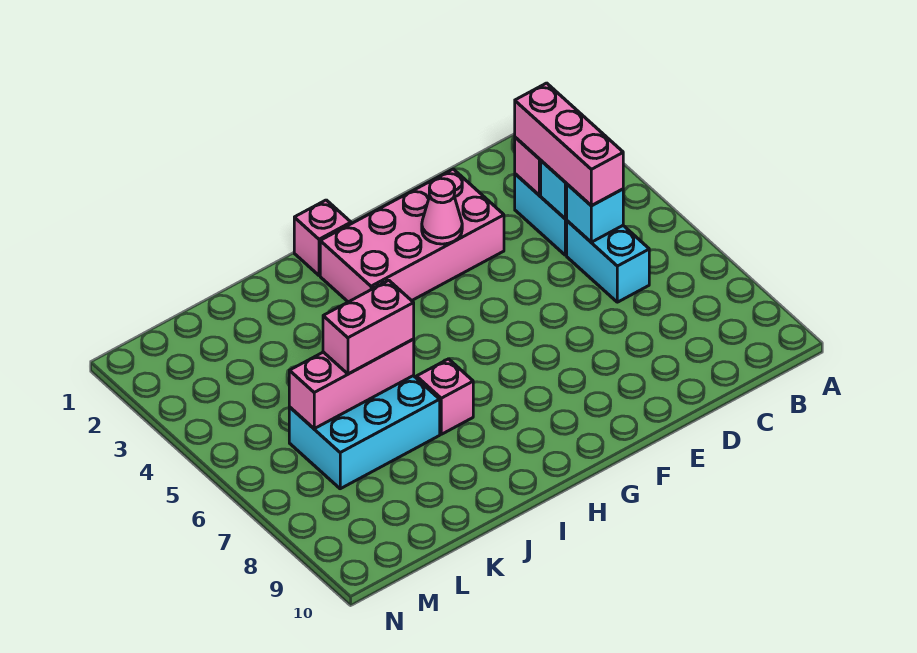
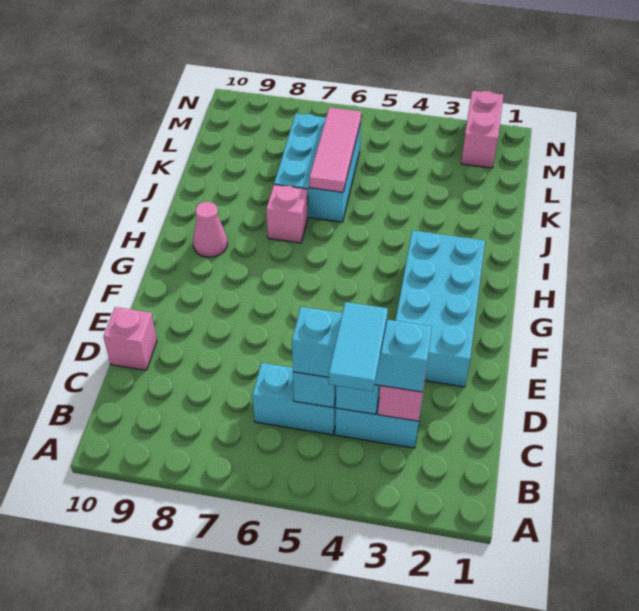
none -> cyan tile B4:C4 level 4
pink brick C3:C5 level 3 -> cyan brick C3:C5 level 3
pink brick E2:H3 level 1 -> cyan brick E2:H3 level 1
pink cone F3 level 2 -> pink cone H9 level 1
pink brick H1 level 1 -> pink brick D10 level 1
pink brick J6:L6 level 2 -> pink tile J6:L6 level 2
pink brick J6:K6 level 3 -> pink brick M2:N2 level 1

